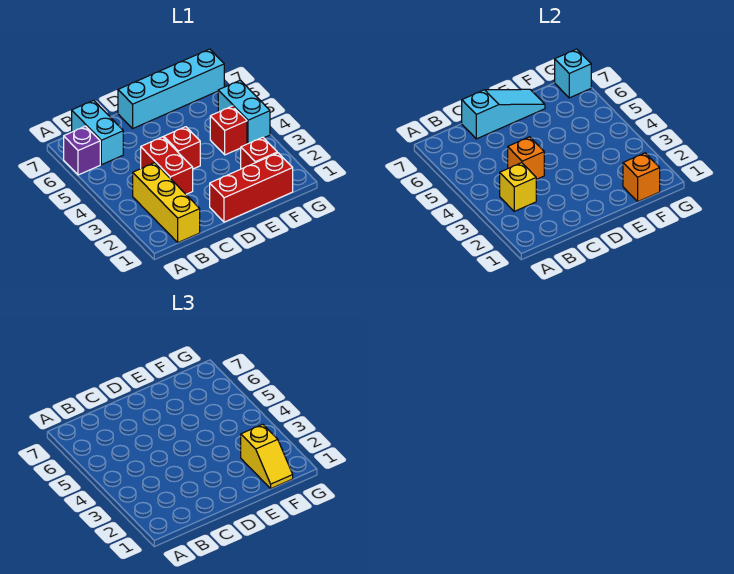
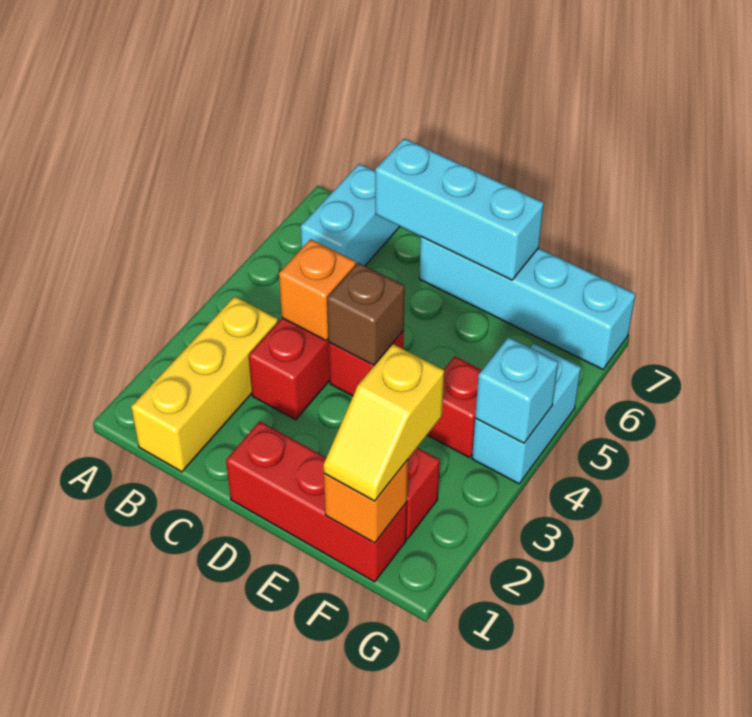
purple brick A6 level 1 -> none
yellow brick B3 level 2 -> none
cyan slope C7:E7 level 2 top C -> cyan brick C7:E7 level 2
none -> brown brick D4 level 2
cyan brick G7 level 2 -> cyan brick G4 level 2

